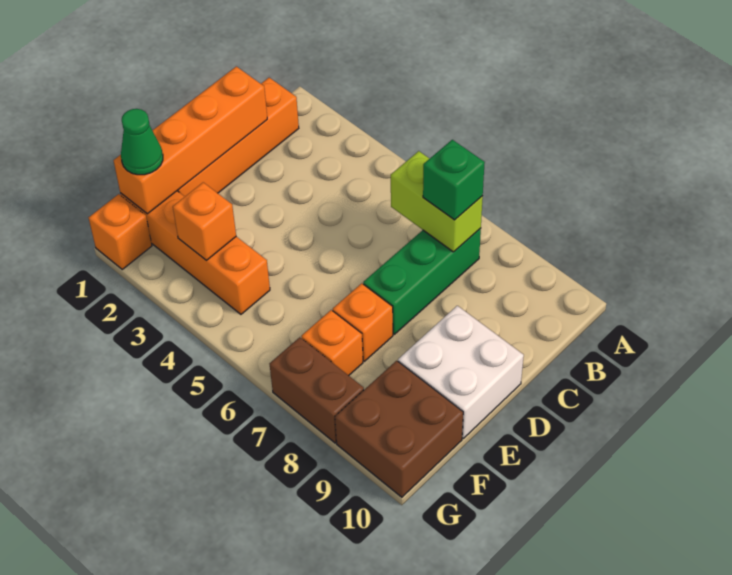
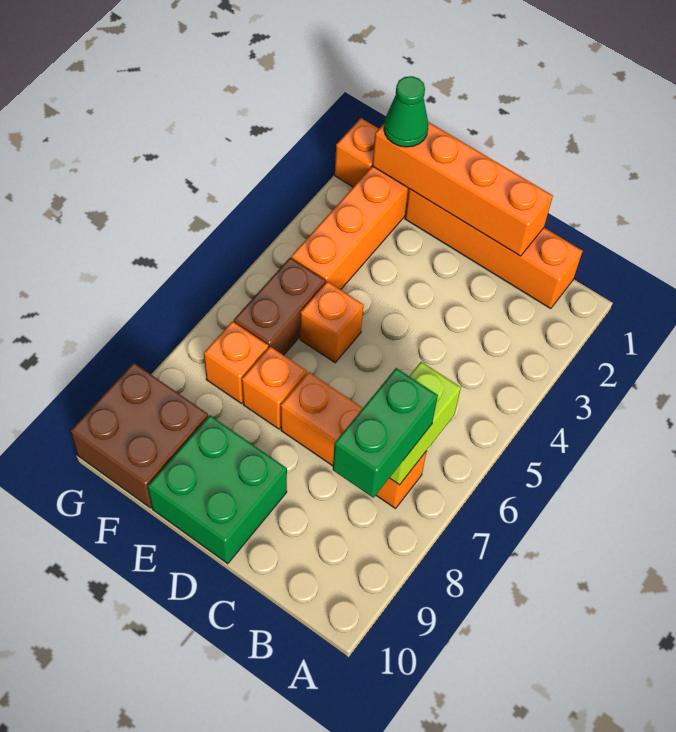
green brick B7:D7 level 1 -> orange brick B7:D7 level 1
green brick B7 level 3 -> green brick B7:B8 level 3
white brick D9:E10 level 1 -> green brick D9:E10 level 1
orange brick F3 level 2 -> orange brick E5 level 1
brown brick G7:G8 level 1 -> brown brick F5:F6 level 1

